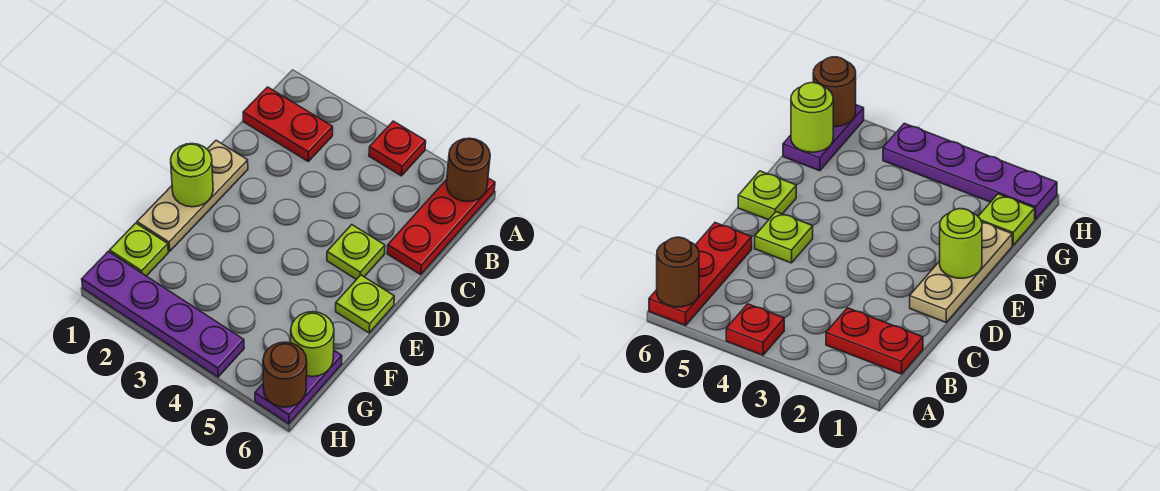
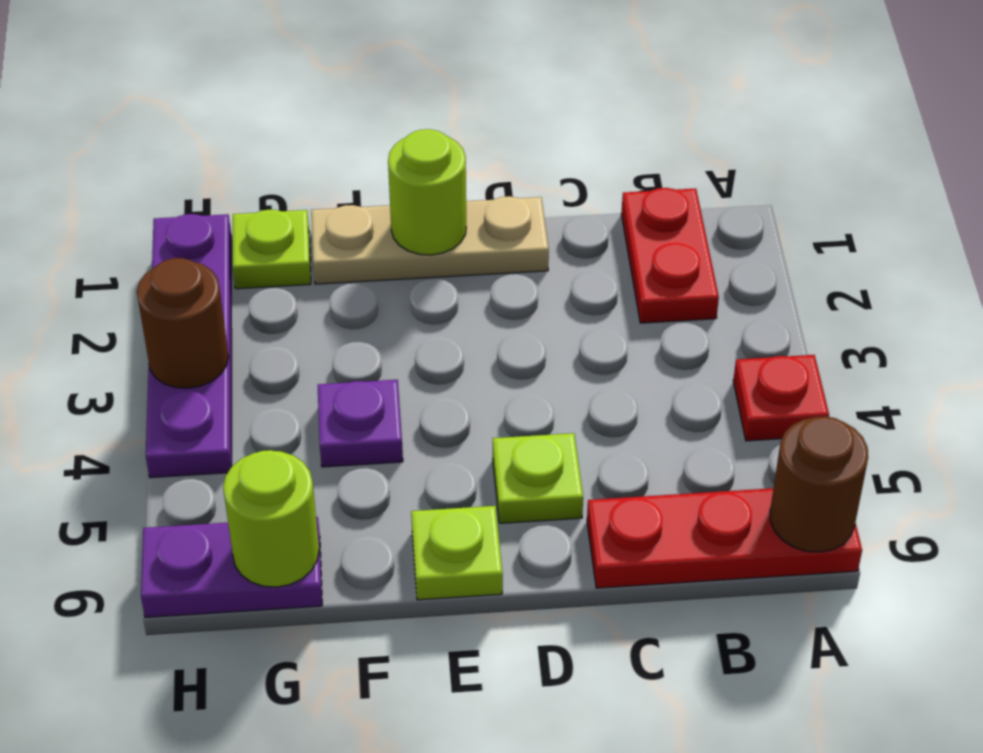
none -> purple plate F4 level 1
brown round brick H6 level 2 -> brown round brick H3 level 2

